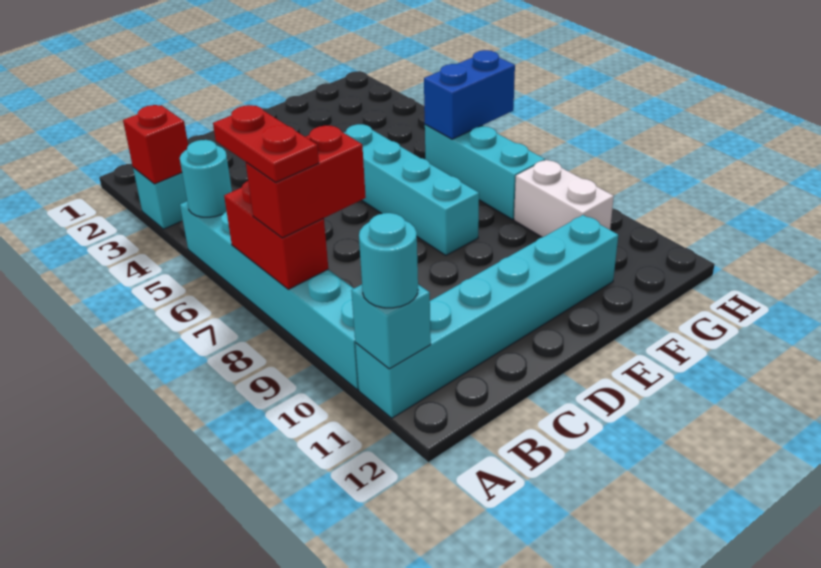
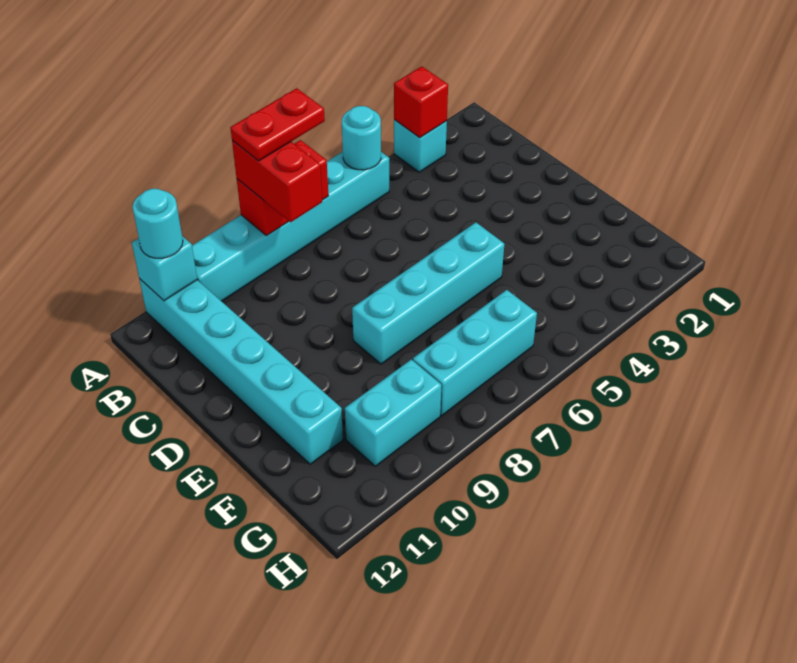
blue brick G6:H6 level 2 -> none
white brick G9:G10 level 1 -> cyan brick G9:G10 level 1

